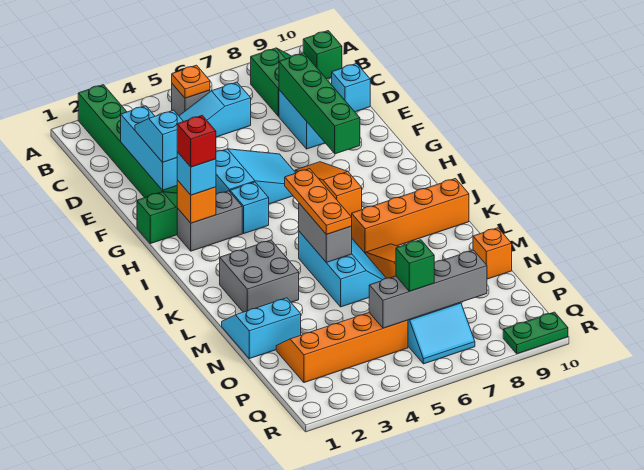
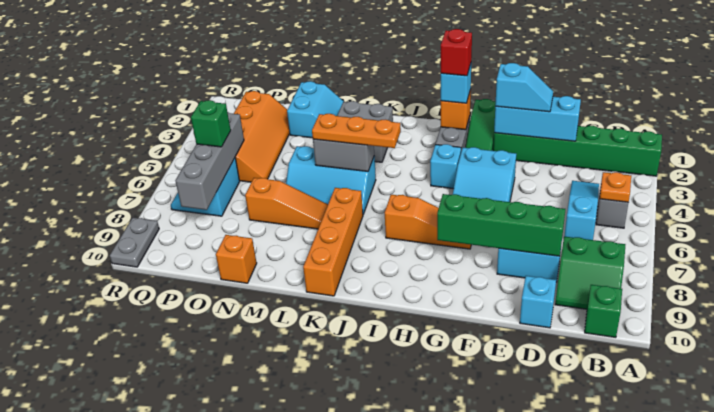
green plate R9:R10 level 1 -> grey plate R9:R10 level 1

